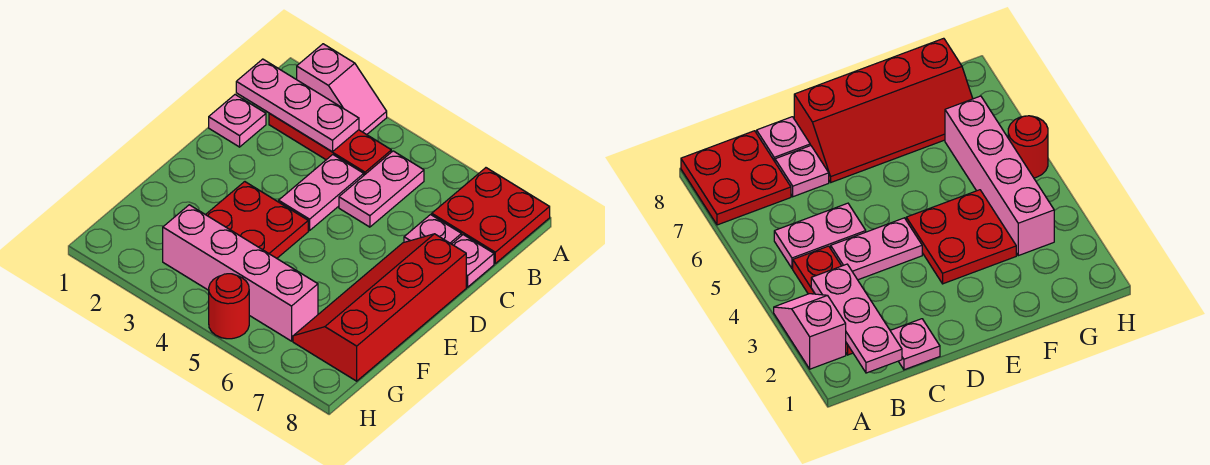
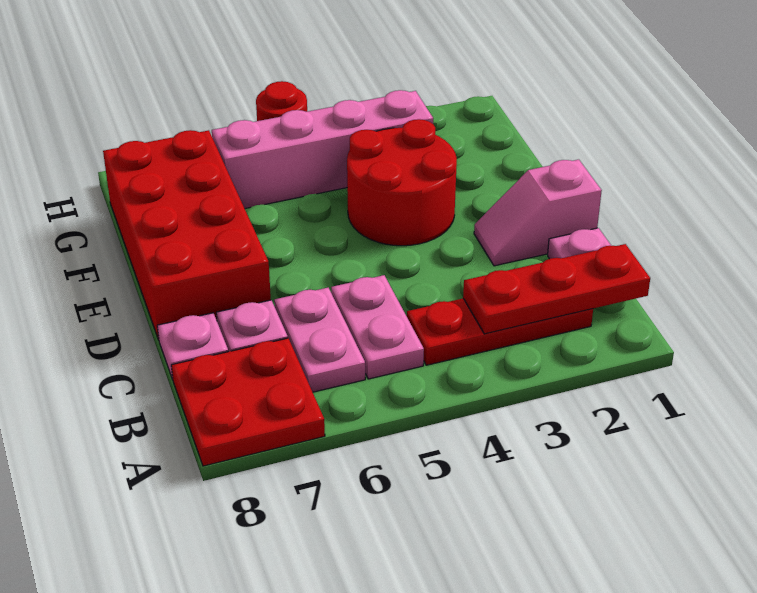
pink slope A2:A3 level 1 top 2 -> pink slope D1:D2 level 1 top 1
pink plate B1:B3 level 2 -> red plate B1:B3 level 2
pink plate C4:D4 level 1 -> pink plate B6:C6 level 1
red slope D7:G8 level 1 top 8 -> red brick D7:G8 level 1
red plate E3:F4 level 1 -> red round brick E3:F4 level 1

